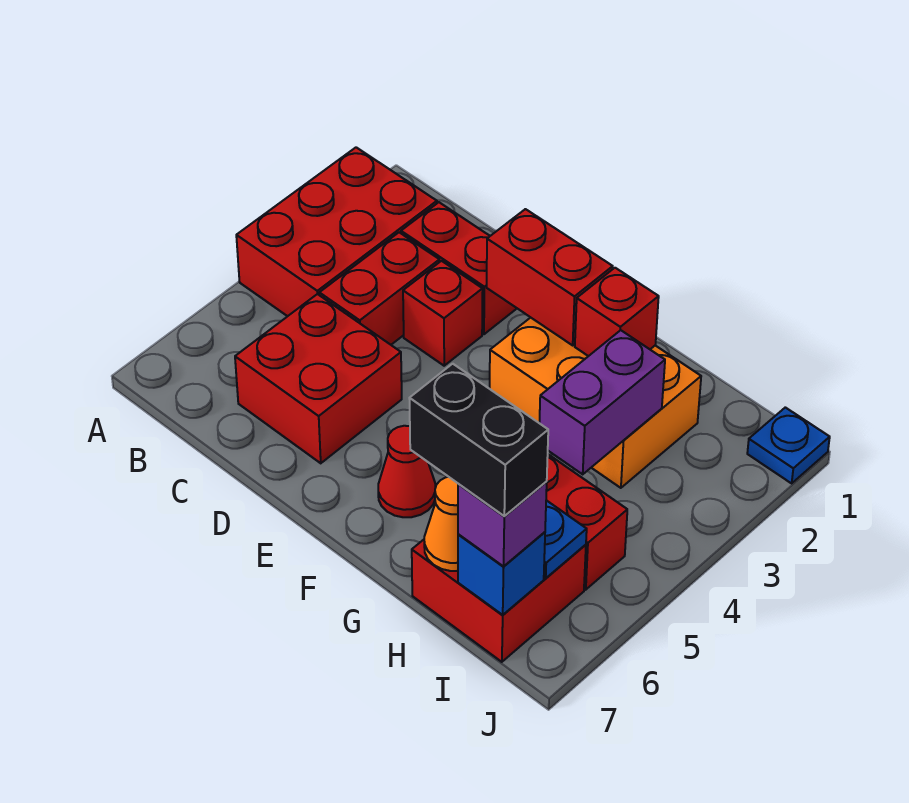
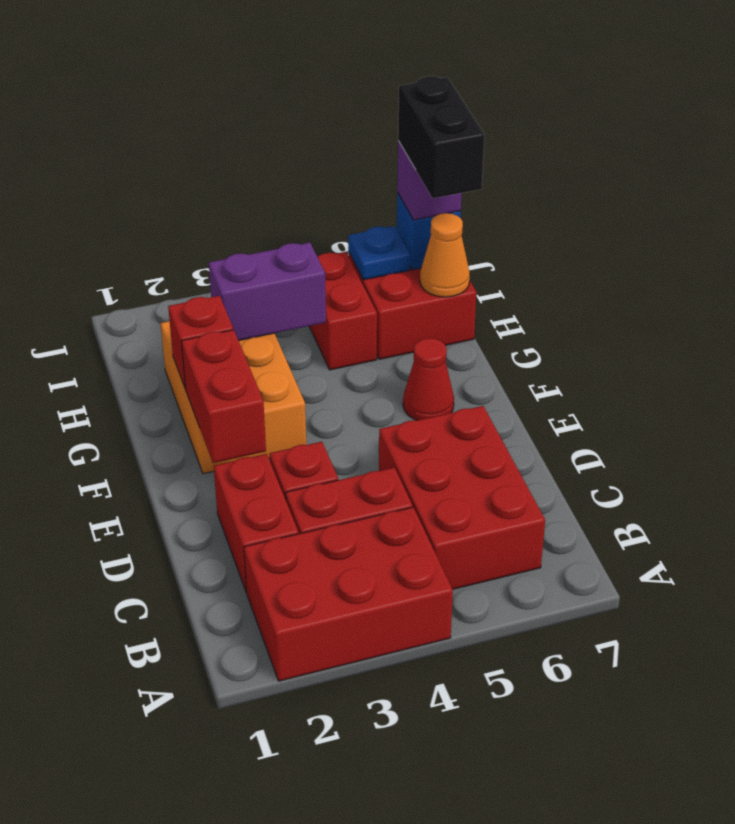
red brick C5:D6 level 1 -> red brick B5:D6 level 1
blue plate J1 level 1 -> none

